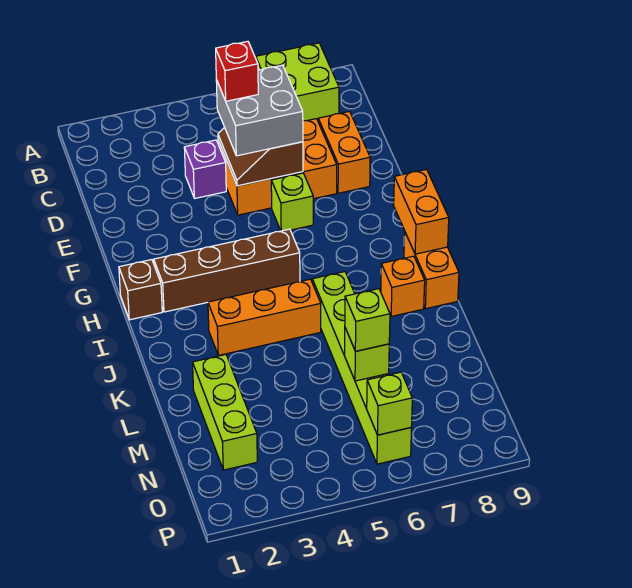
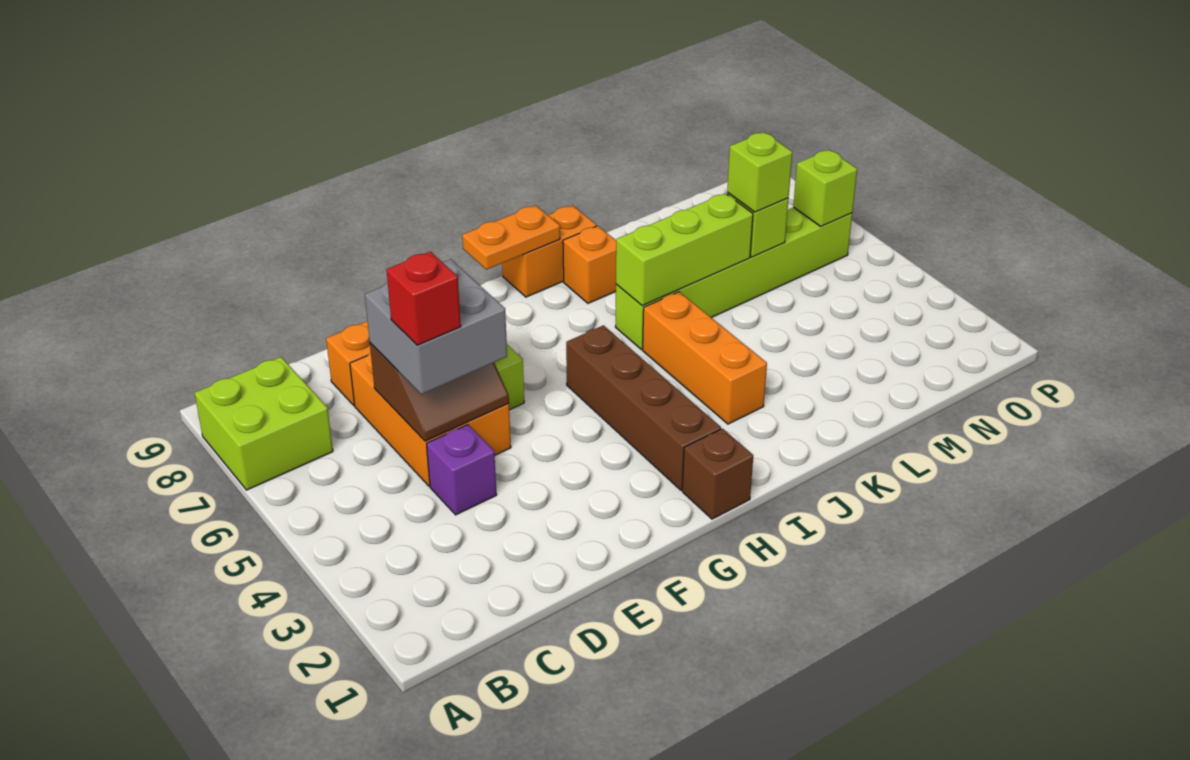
orange brick H9:I9 level 2 -> orange plate H9:I9 level 2
lime brick L2:N2 level 1 -> lime brick J6:L6 level 2

